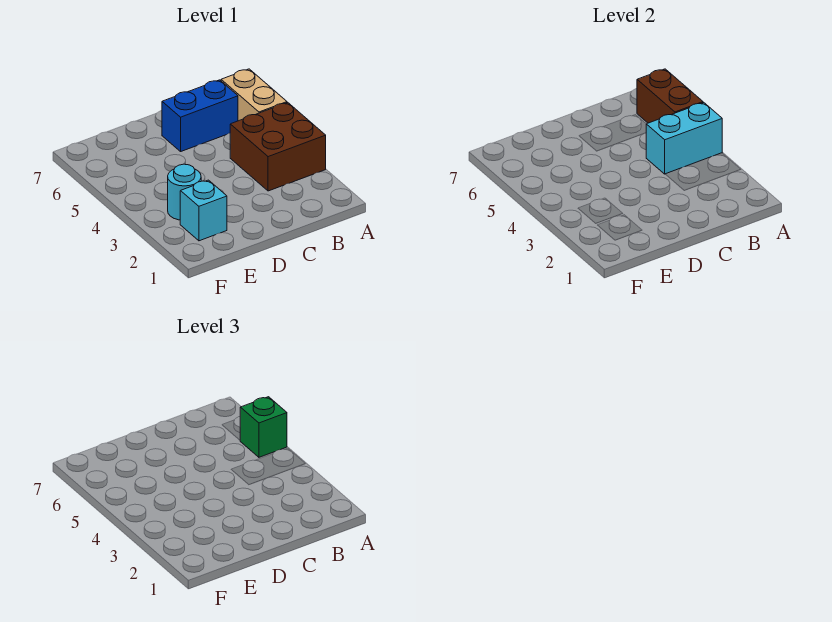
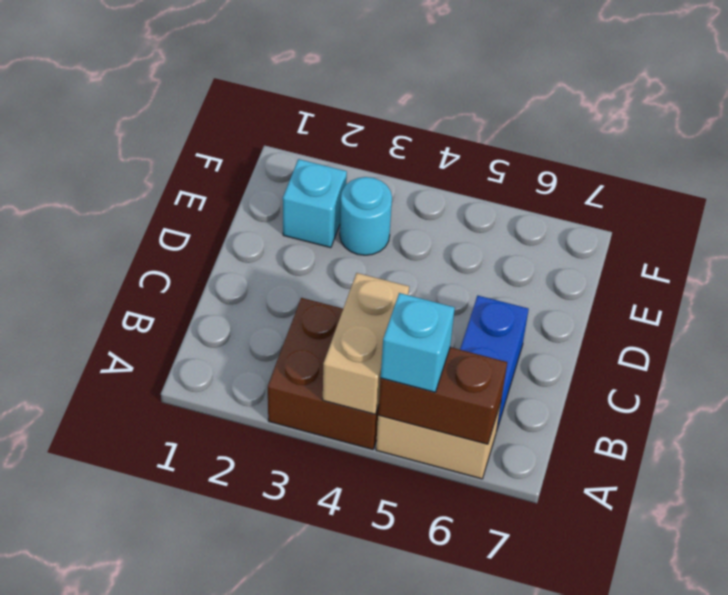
cyan brick A4:B4 level 2 -> tan brick A4:B4 level 2
green brick A5 level 3 -> cyan brick A5 level 3

